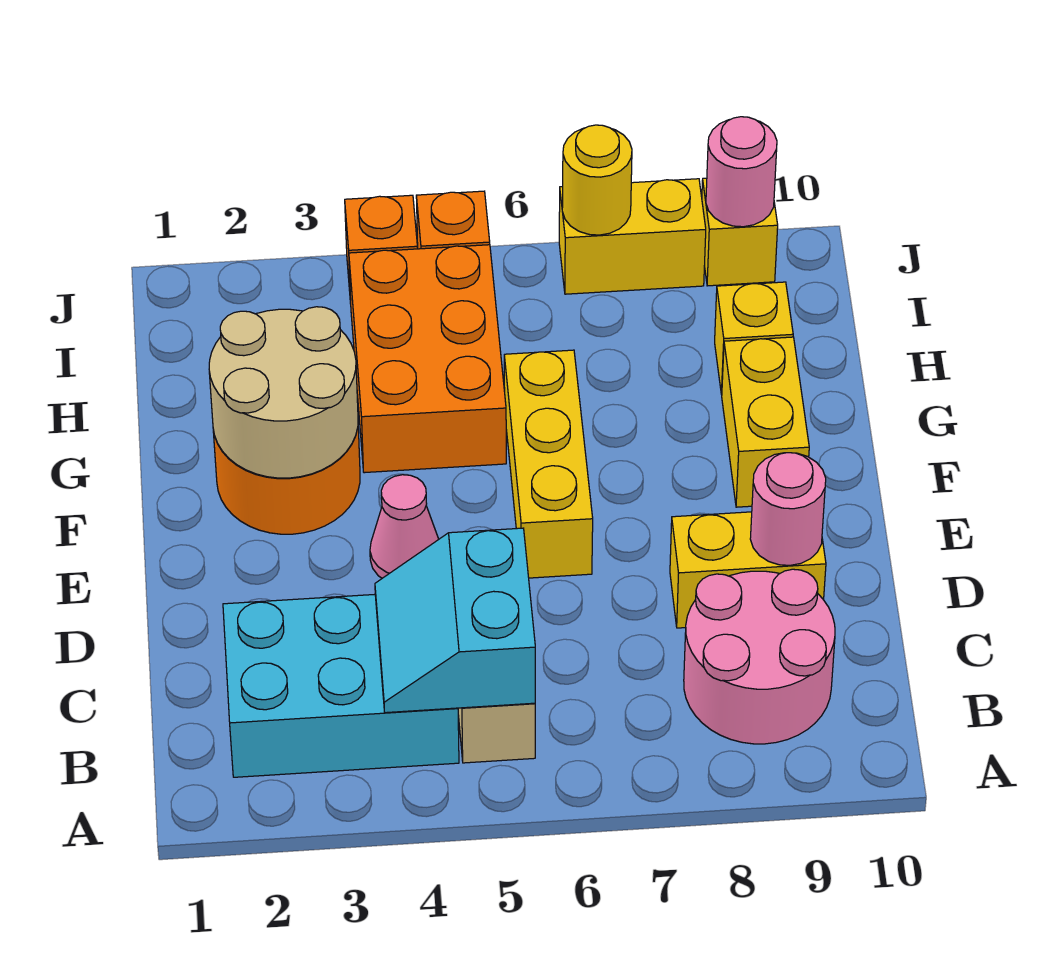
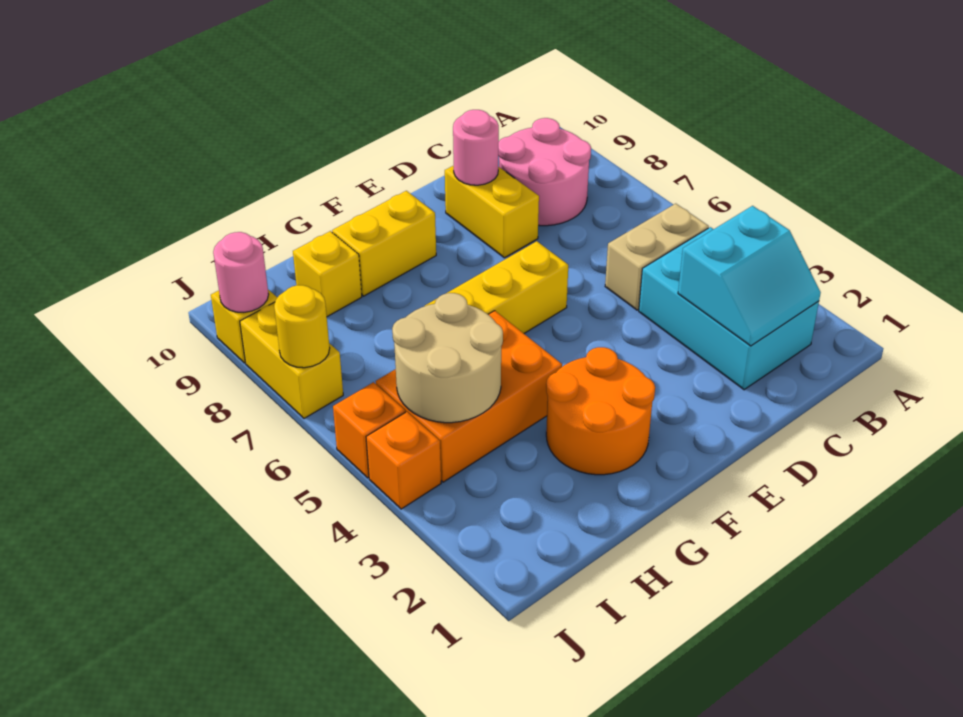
cyan slope B4:C5 level 2 top 5 -> cyan slope B2:C3 level 2 top 3
pink cone E4 level 1 -> none
tan round brick F2:G3 level 2 -> tan round brick H4:I5 level 2

